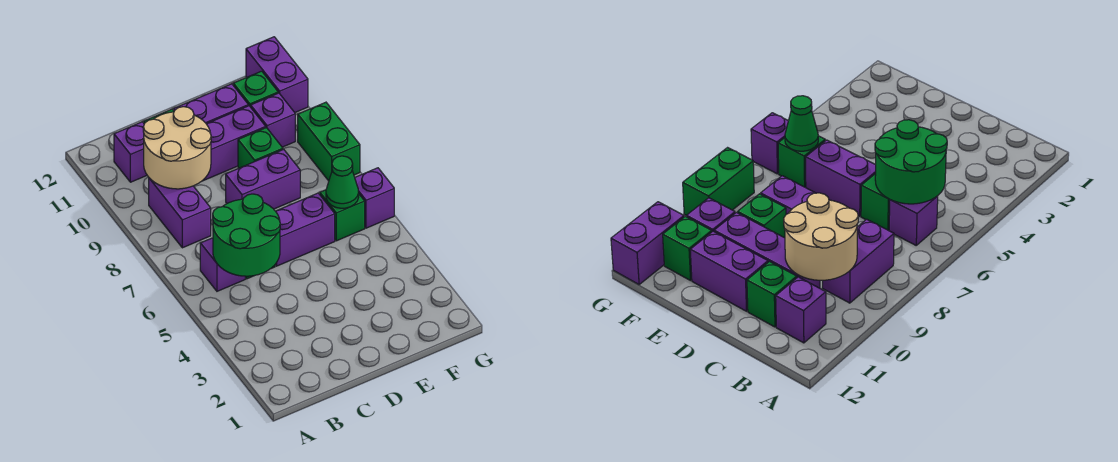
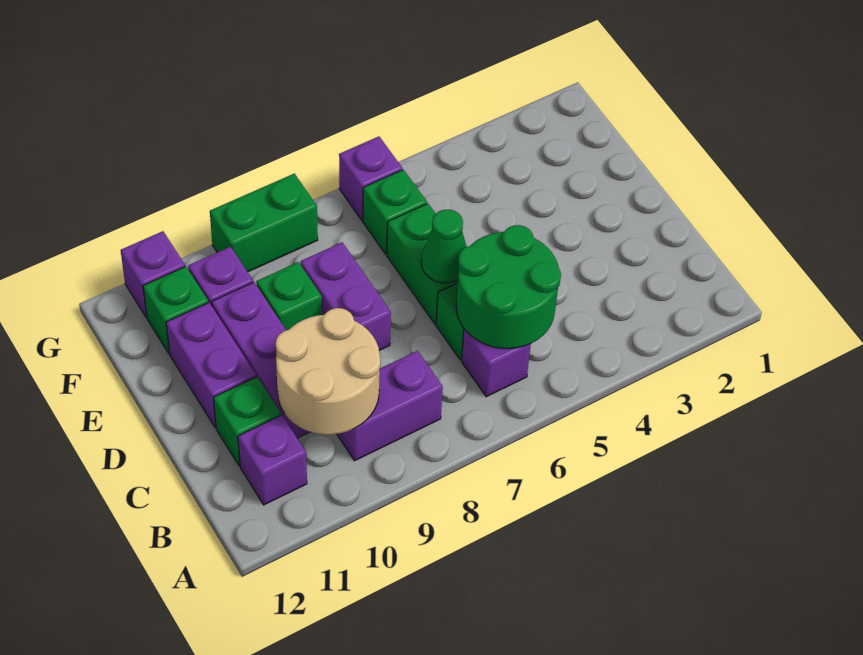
purple brick D6:E6 level 1 -> green brick D6:E6 level 1
green cone F6 level 2 -> green cone D6 level 2
purple brick G11:G12 level 1 -> purple brick G11 level 1

